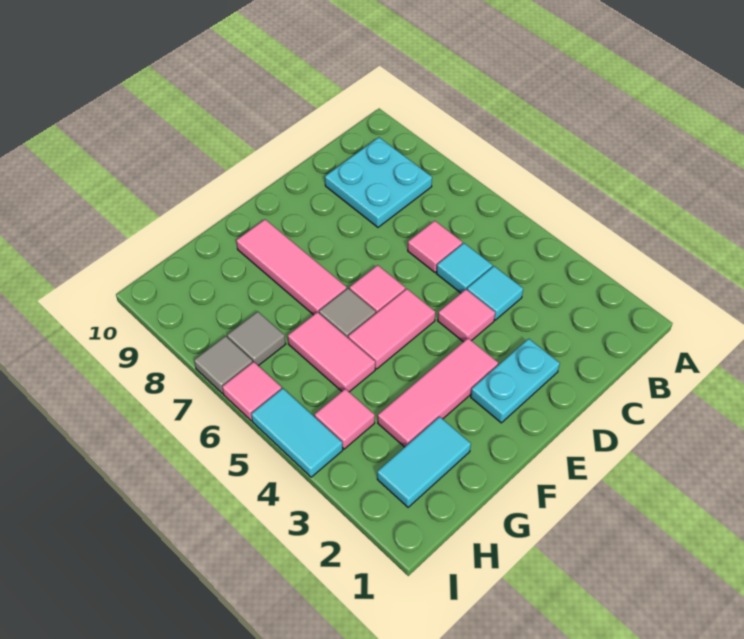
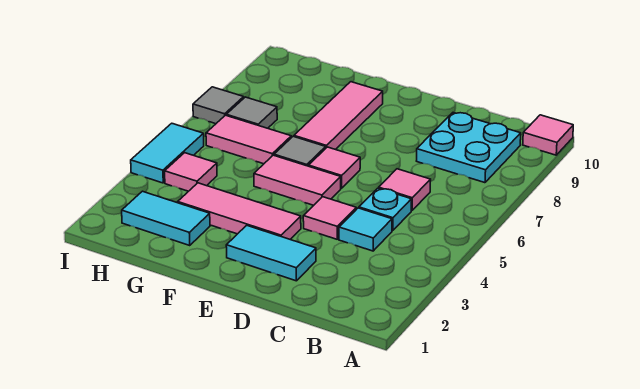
cyan tile C5 level 1 -> cyan plate C5 level 1
cyan plate D2:E2 level 1 -> cyan tile D2:E2 level 1
pink tile G5:G6 level 1 -> pink tile G6:H6 level 1
pink tile I6 level 1 -> pink tile A10 level 1

